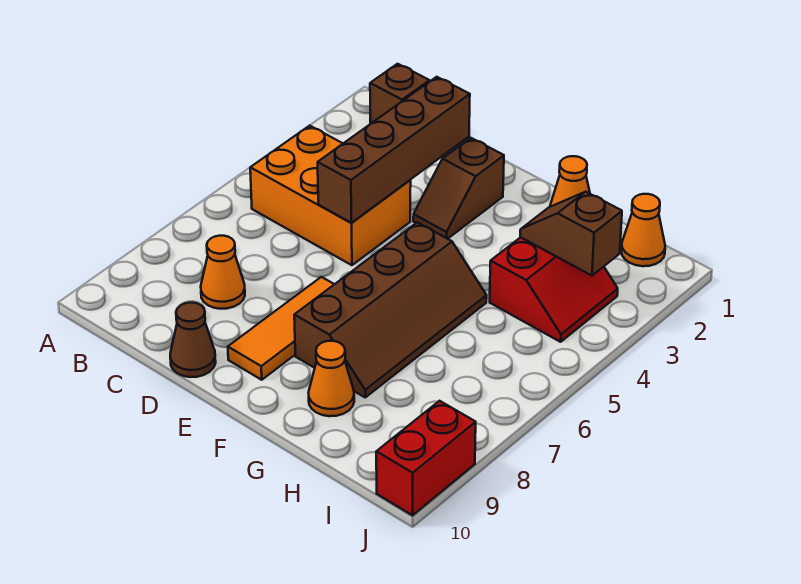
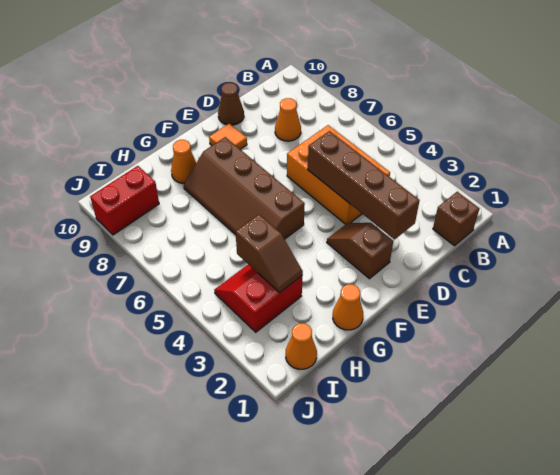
orange brick B4:D5 level 1 -> orange brick C4:D6 level 1
orange tile E7:E9 level 1 -> orange tile E9 level 1
red slope H3:I4 level 1 top H -> red slope H3:I4 level 1 top 3
brown slope H3:I3 level 2 top I -> brown slope H3:H4 level 2 top 4
red brick J9:J10 level 1 -> red brick I9:J9 level 1

